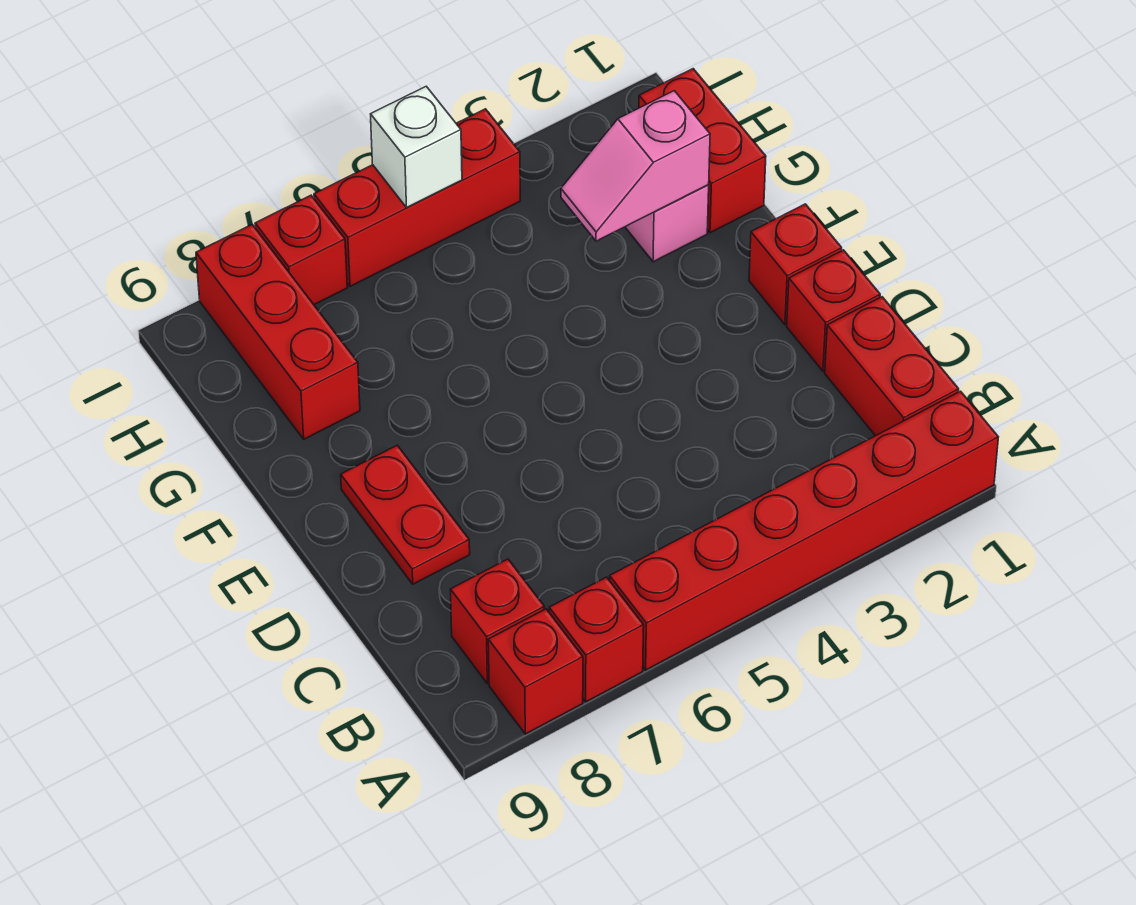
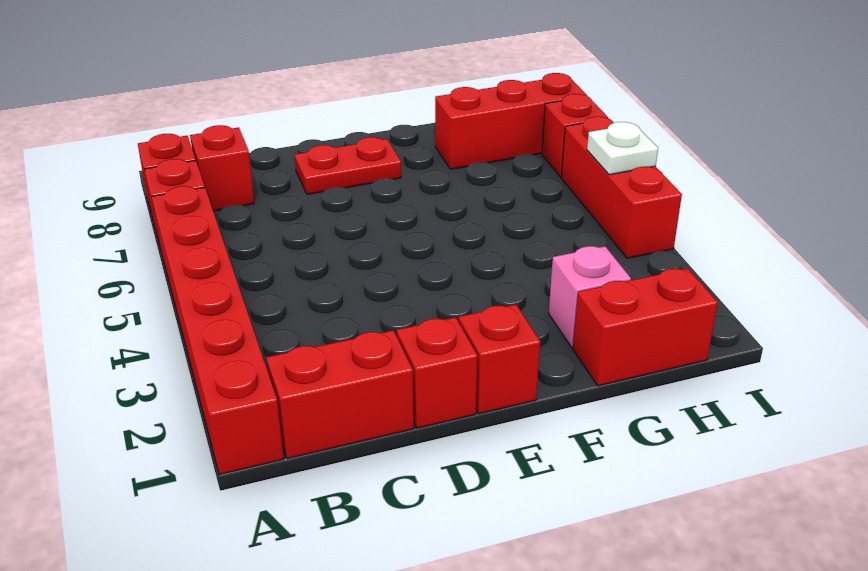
pink slope G2:G3 level 2 top 2 -> none
white brick I5 level 2 -> white plate I5 level 2

